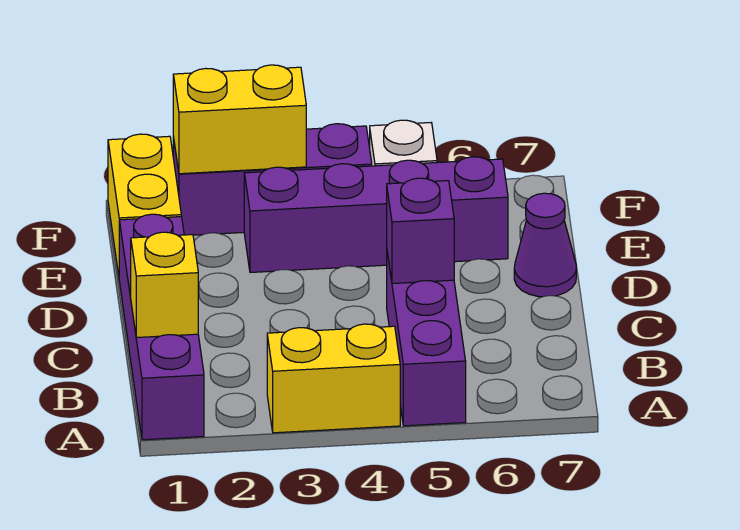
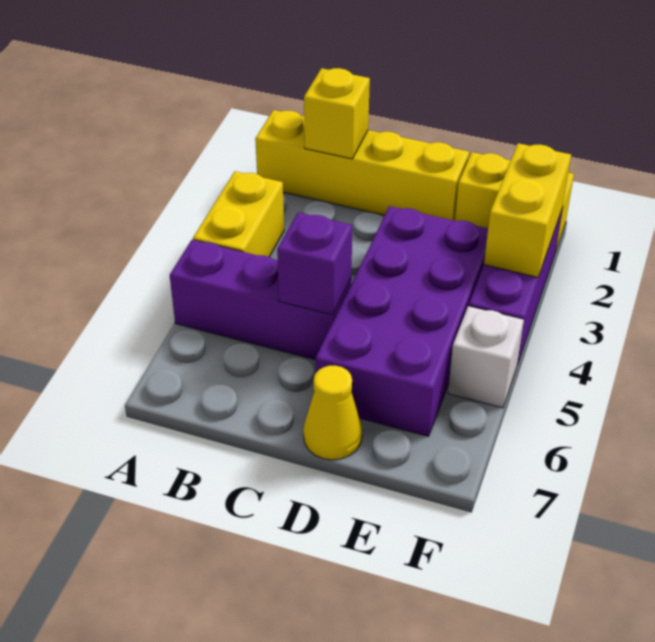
purple brick A1:D1 level 1 -> yellow brick A1:D1 level 1
purple cone D7 level 1 -> yellow cone D7 level 1
purple brick E3:E6 level 1 -> purple brick D3:E6 level 1

